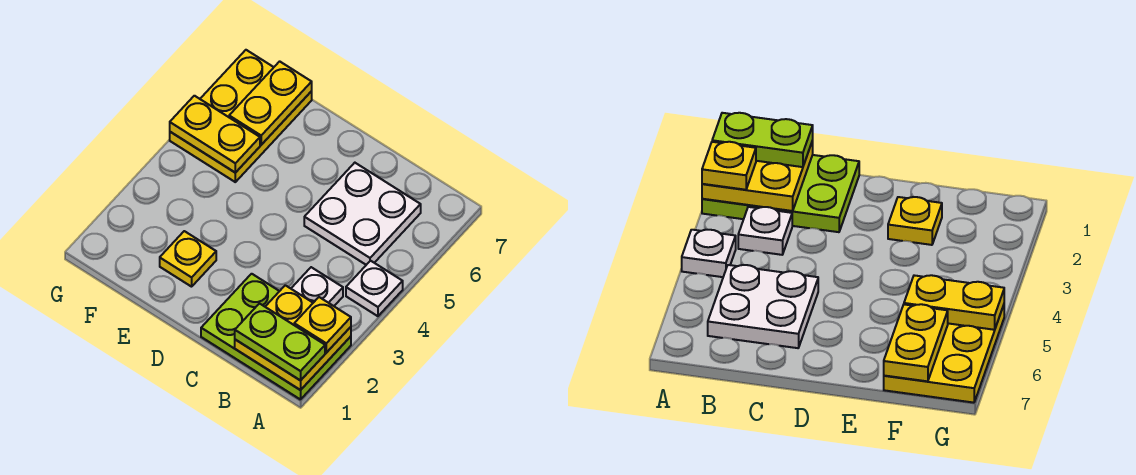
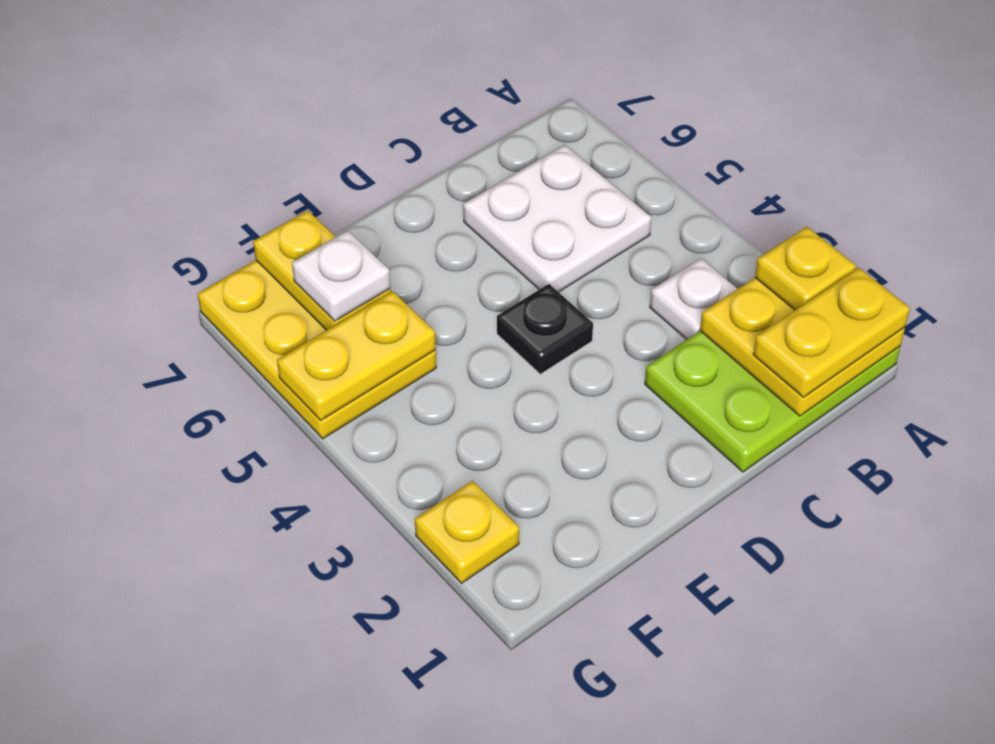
lime plate A1:B1 level 3 -> yellow plate A1:B1 level 3
white plate A4 level 1 -> white plate F6 level 3
none -> black plate D4 level 1
yellow plate E2 level 1 -> yellow plate G2 level 1

